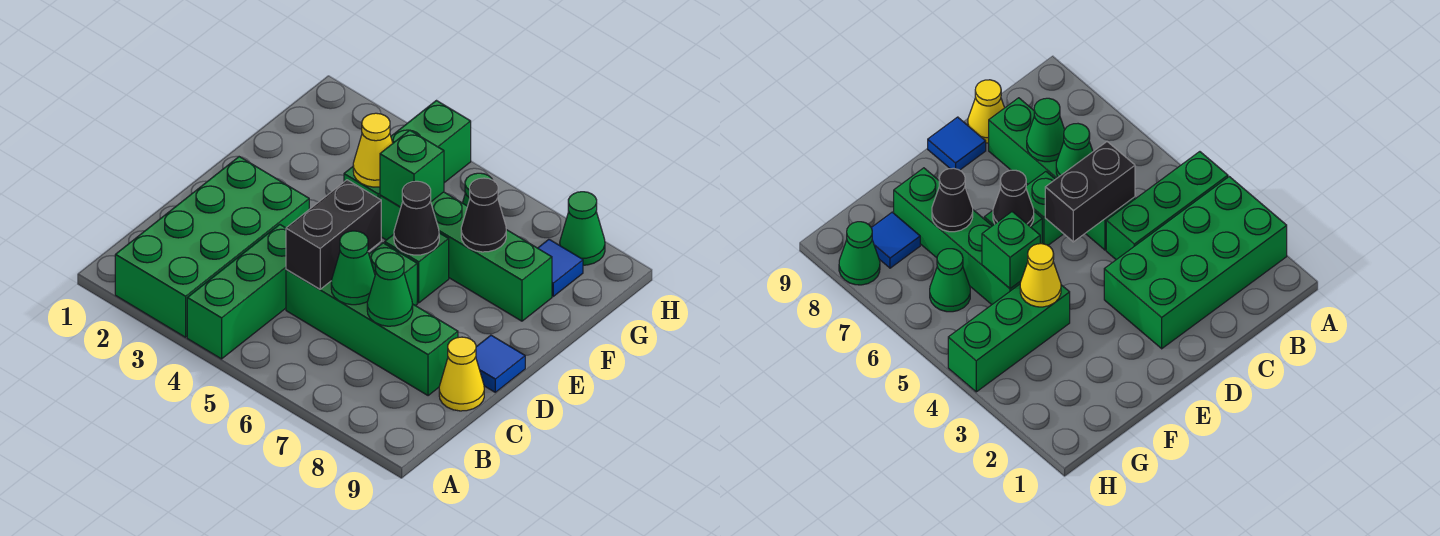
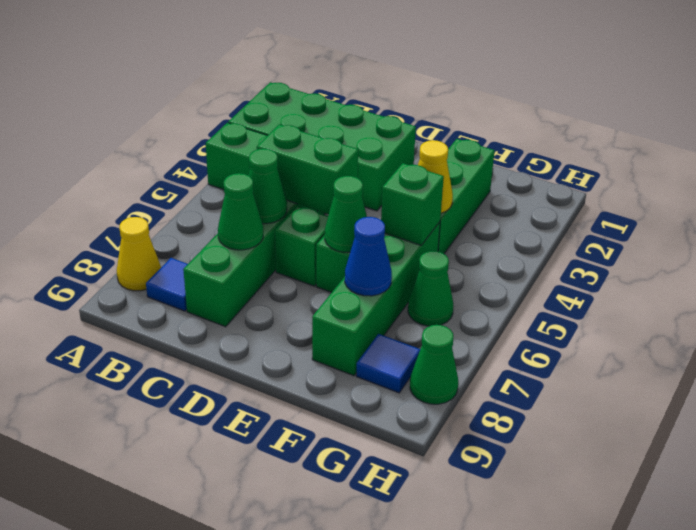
black brick C5:D5 level 2 -> green brick C5:D5 level 2
yellow cone C9 level 1 -> yellow cone A8 level 1
blue tile D9 level 1 -> blue tile B8 level 1
black cone E6 level 2 -> green cone E6 level 2
green brick F4:H4 level 1 -> green brick F2:F4 level 1
black cone F7 level 2 -> blue cone F7 level 2

